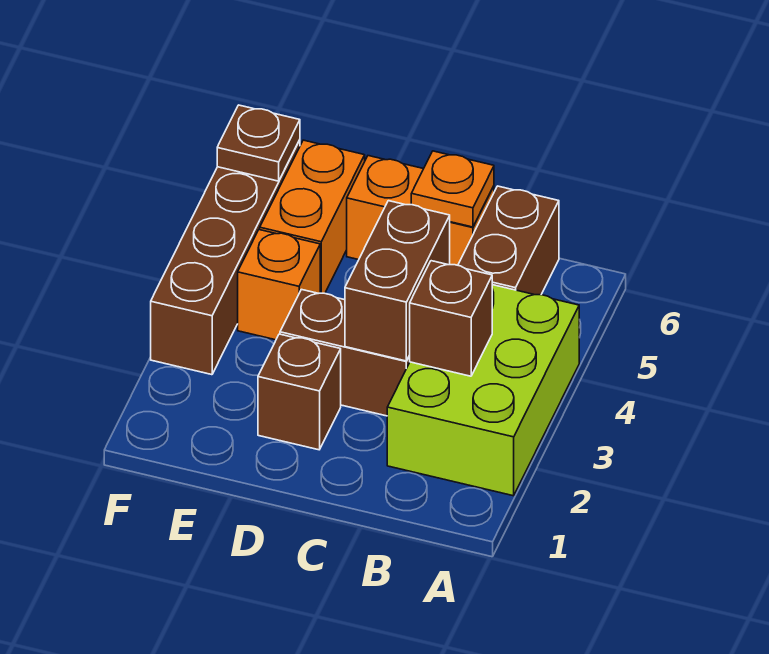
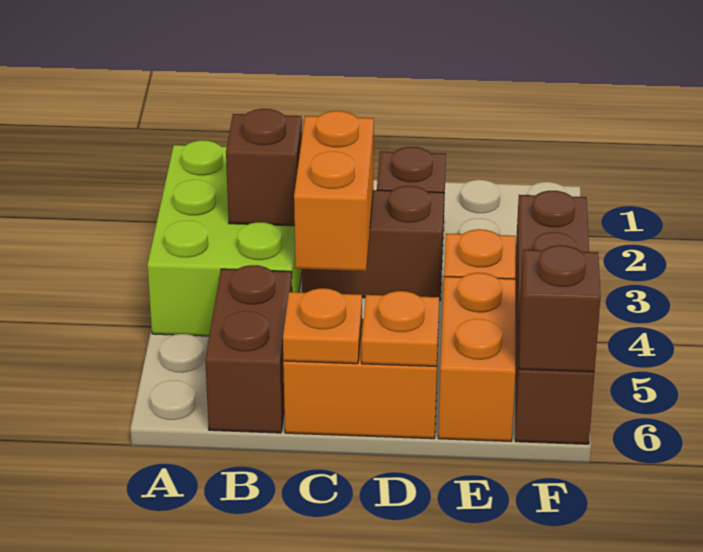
brown brick C3:C4 level 2 -> orange brick C3:C4 level 2
none -> orange plate D6 level 2
brown plate F6 level 2 -> brown brick F6 level 2

